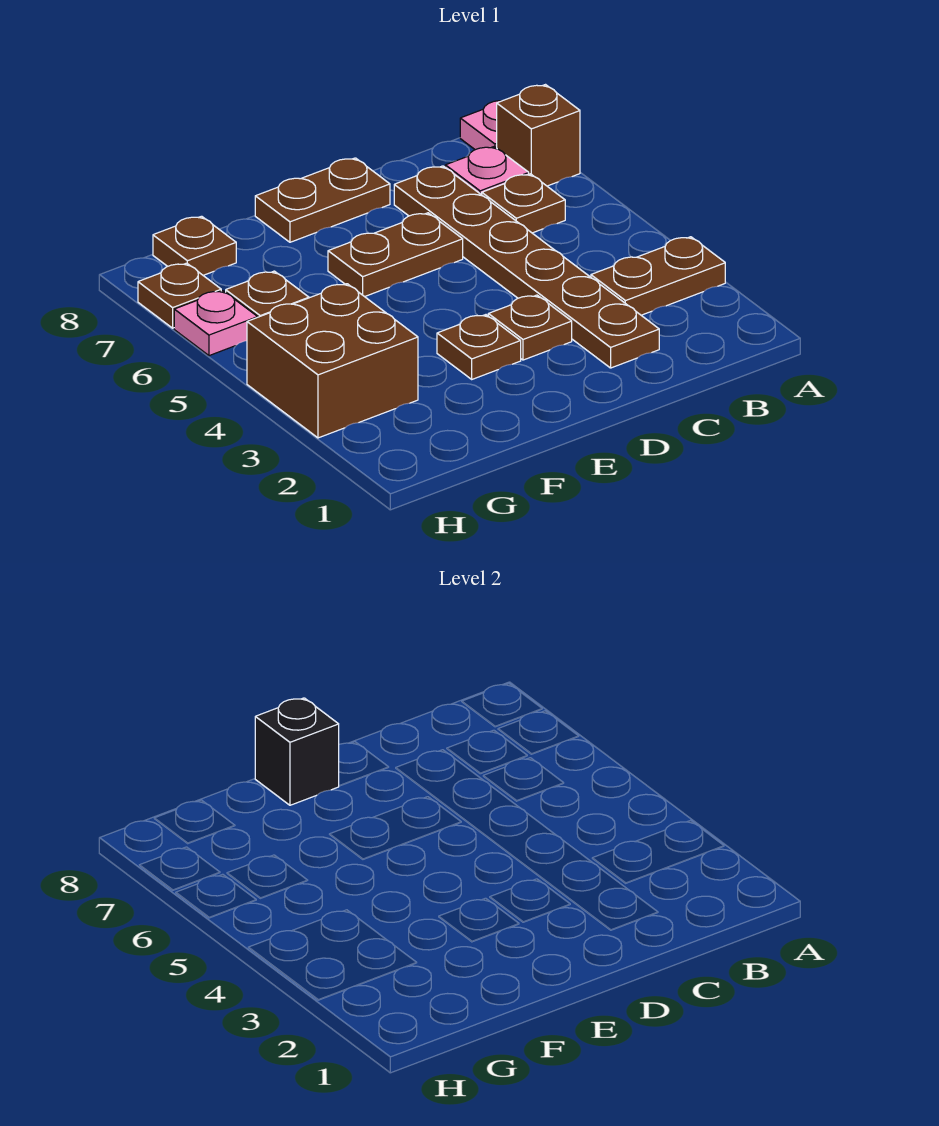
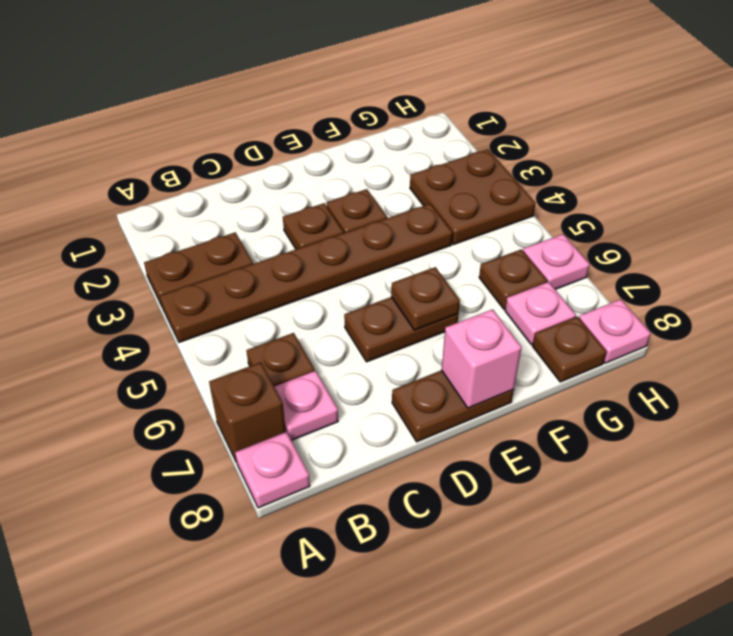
brown plate C2:C7 level 1 -> brown plate A4:F4 level 1
black brick E8 level 2 -> pink brick E8 level 2
brown brick G3:H4 level 1 -> brown plate G3:H4 level 1
none -> pink plate G7 level 1
brown plate H7 level 1 -> brown plate E6 level 2
none -> pink plate H8 level 1

